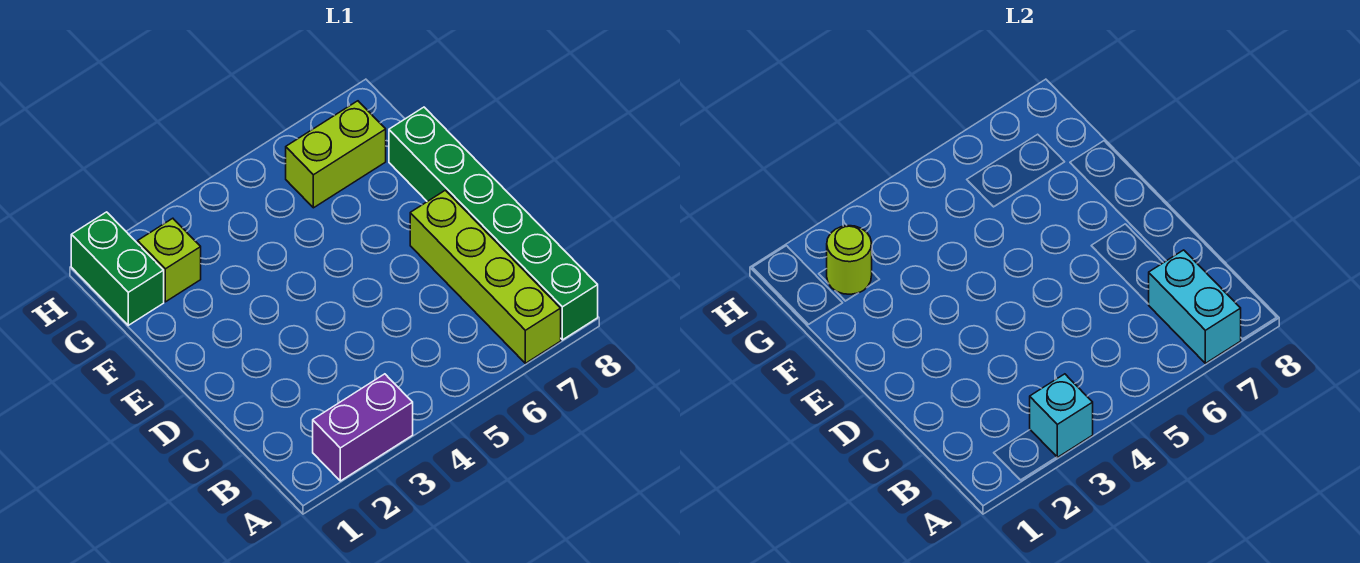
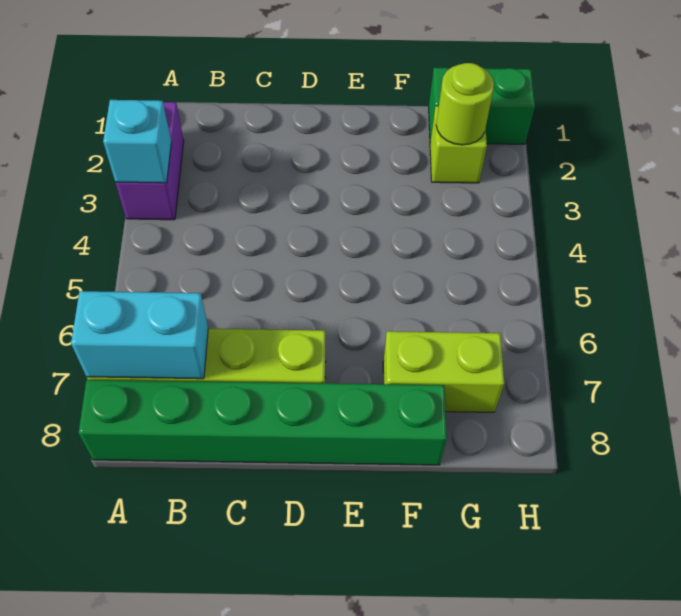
lime brick G6:G7 level 1 -> lime brick F7:G7 level 1

